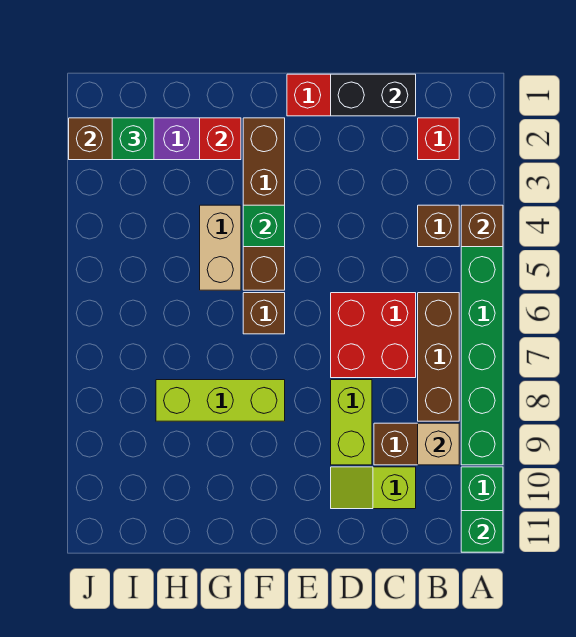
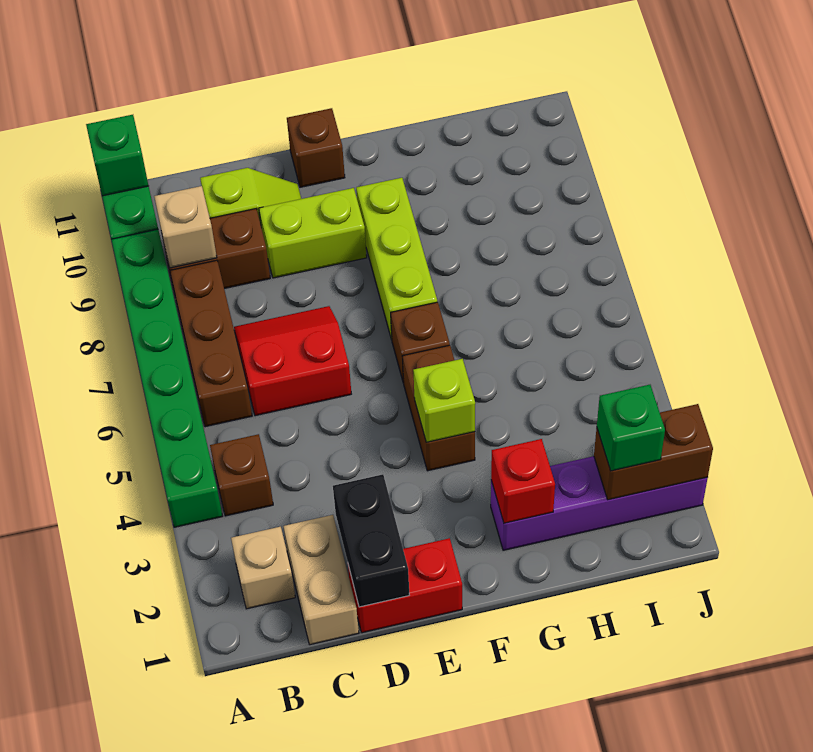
brown brick A4 level 2 -> brown brick E11 level 1
red brick B2 level 1 -> tan brick B2 level 1
black brick C1:D1 level 2 -> black brick D1:D2 level 2
red brick C6:D7 level 1 -> red slope C6:D7 level 1 top 6
lime brick D8:D9 level 1 -> lime brick D9:E9 level 1
brown brick F2:F5 level 1 -> brown brick F4:F5 level 1
green brick F4 level 2 -> lime brick F4 level 2
lime brick F8:H8 level 1 -> lime brick F7:F9 level 1
tan brick G4:G5 level 1 -> tan brick C1:C2 level 1

